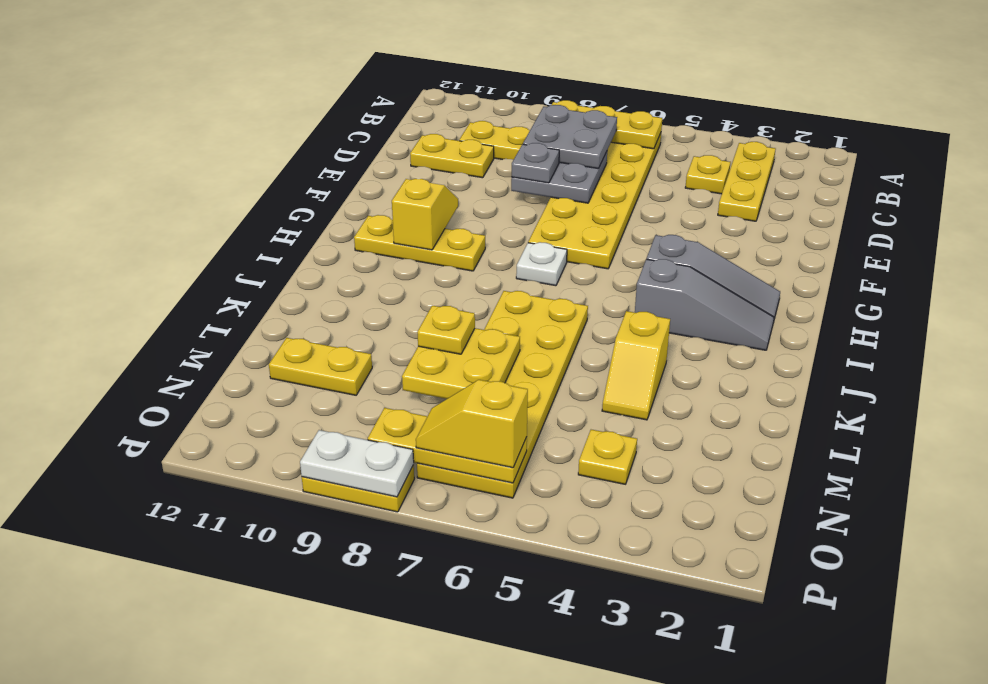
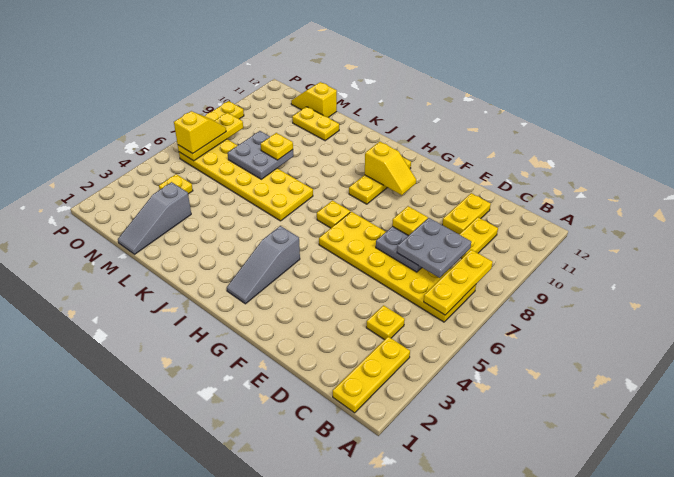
yellow plate B3:D3 level 1 -> yellow plate B1:B3 level 1
grey plate E8 level 3 -> yellow plate E8 level 3
white plate H7 level 1 -> yellow plate H7 level 1
grey slope I2:I4 level 1 top 4 -> grey slope M1:M3 level 1 top 3
yellow slope K4:L4 level 1 top K -> yellow slope M12:N12 level 1 top M
yellow plate L7:M8 level 2 -> grey plate L7:M8 level 2
yellow plate M10:M11 level 1 -> yellow plate L11:M11 level 1
white plate P8:P9 level 2 -> none

